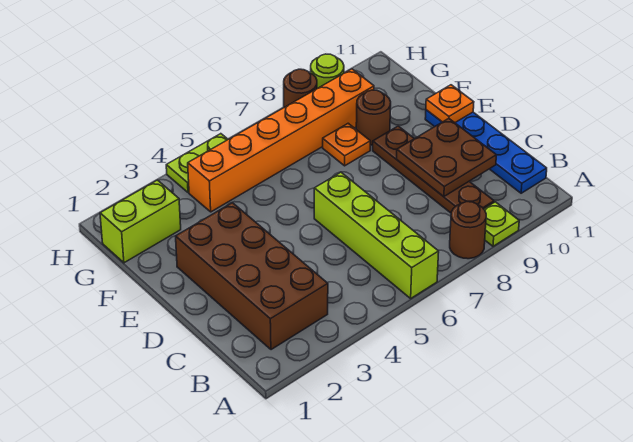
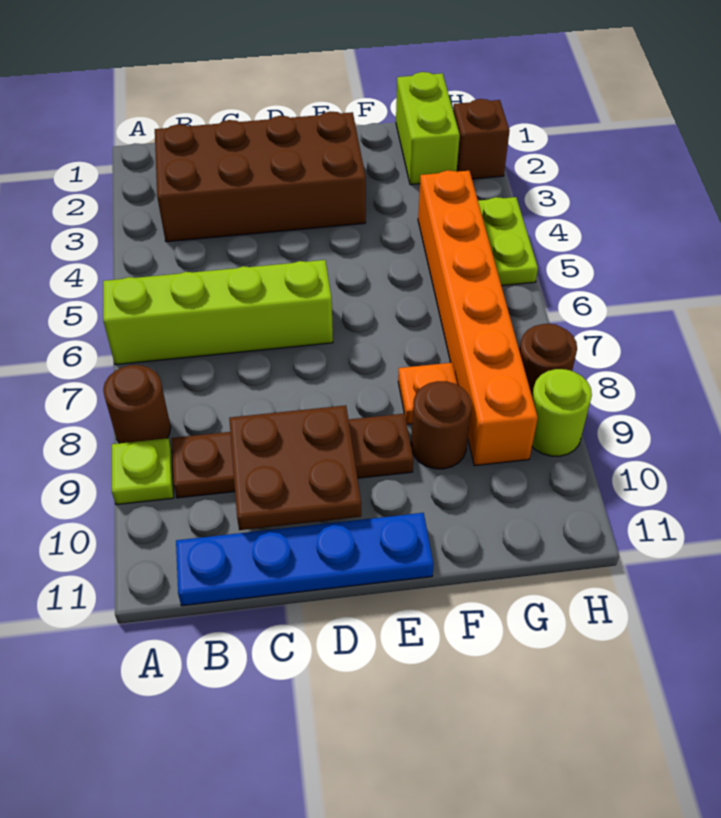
orange plate E11 level 2 -> none
none -> brown brick H2 level 1

